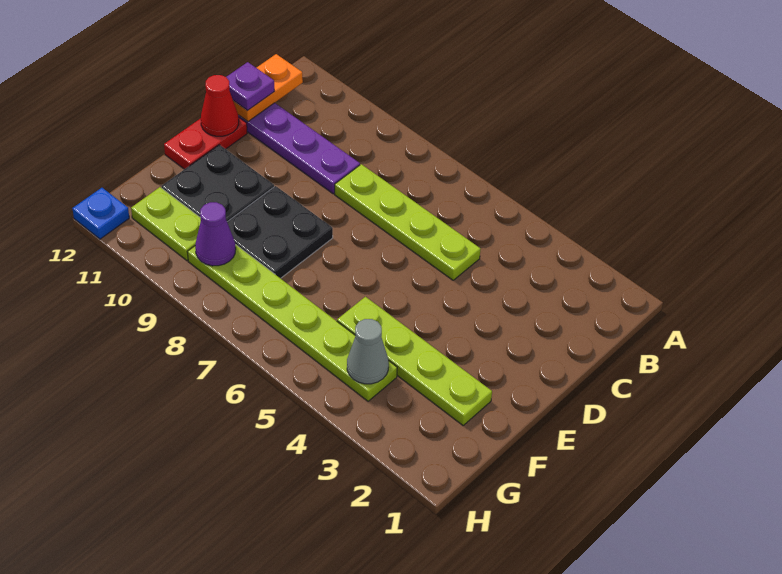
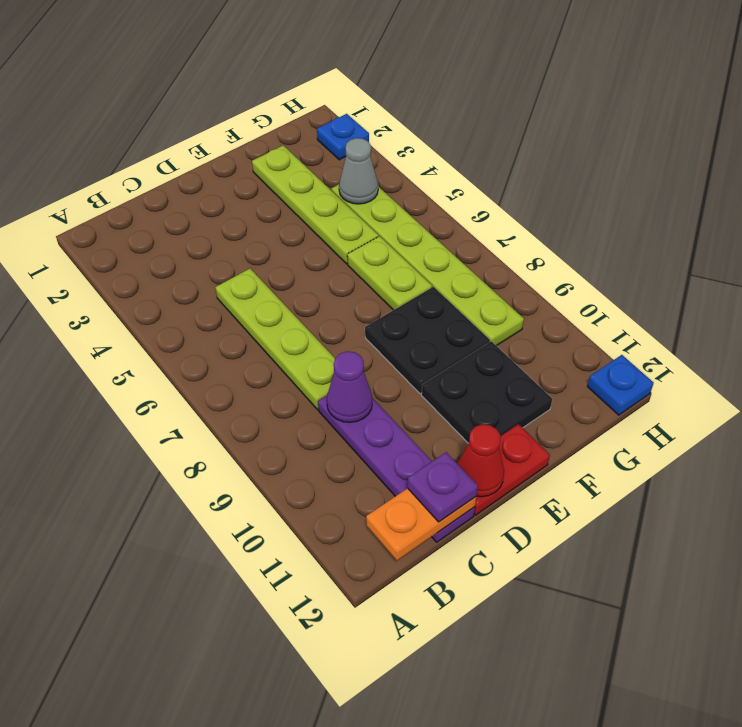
purple cone G9 level 2 -> purple cone C9 level 2
lime plate G10:G11 level 1 -> lime plate F6:F7 level 1
none -> blue plate H2 level 1

